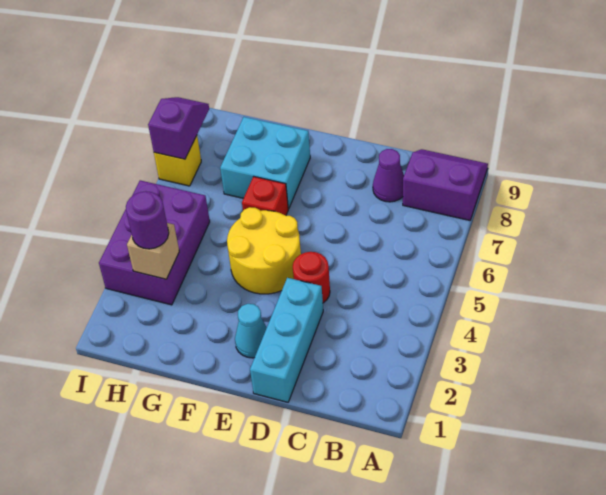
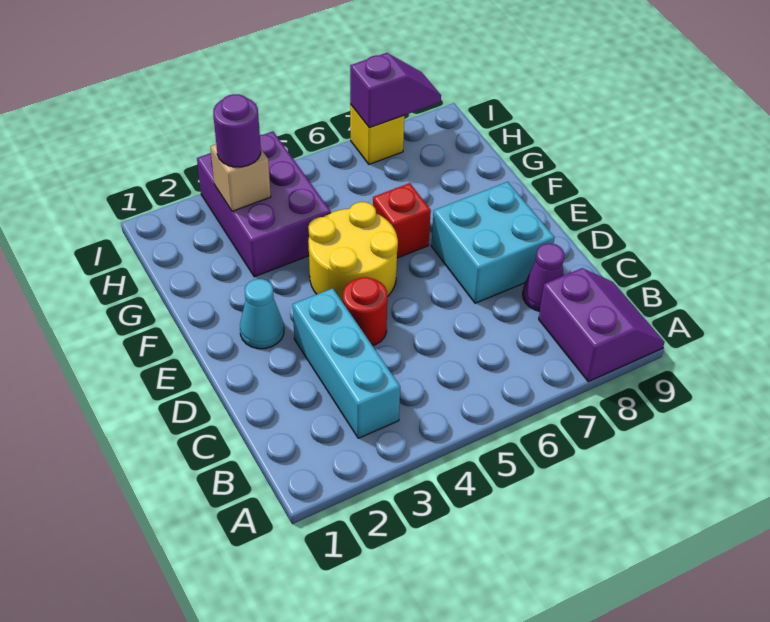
cyan brick D1:D3 level 1 -> cyan brick B3:D3 level 1
cyan brick F7:G8 level 1 -> cyan brick D7:E8 level 1
purple brick H3:I5 level 1 -> purple brick G3:I4 level 1

